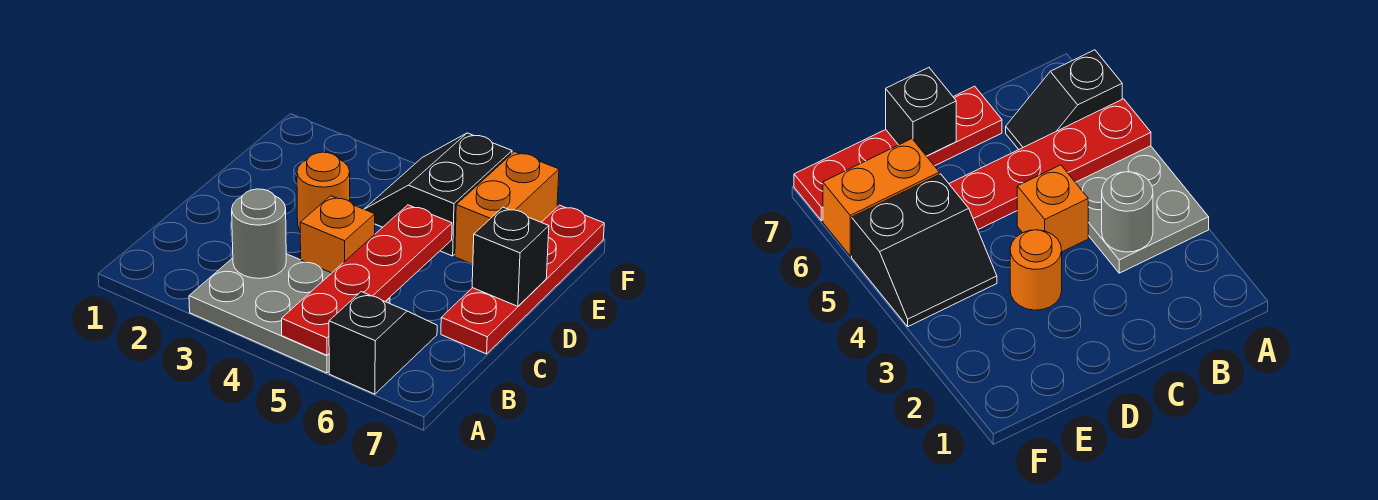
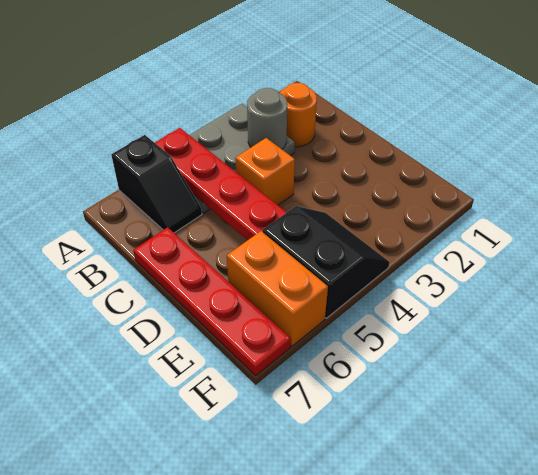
orange round brick D3 level 1 -> orange round brick B2 level 1
black brick D7 level 2 -> none

